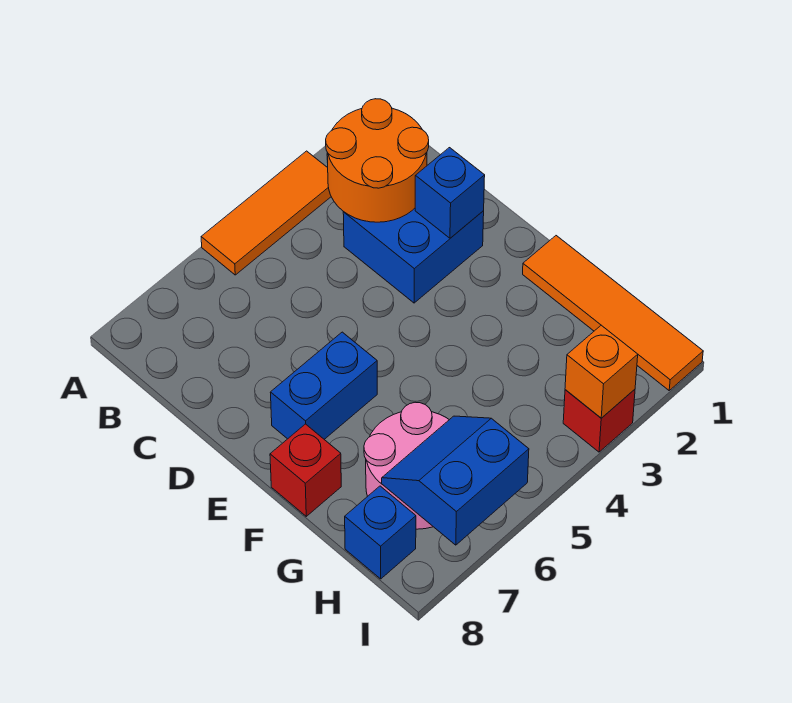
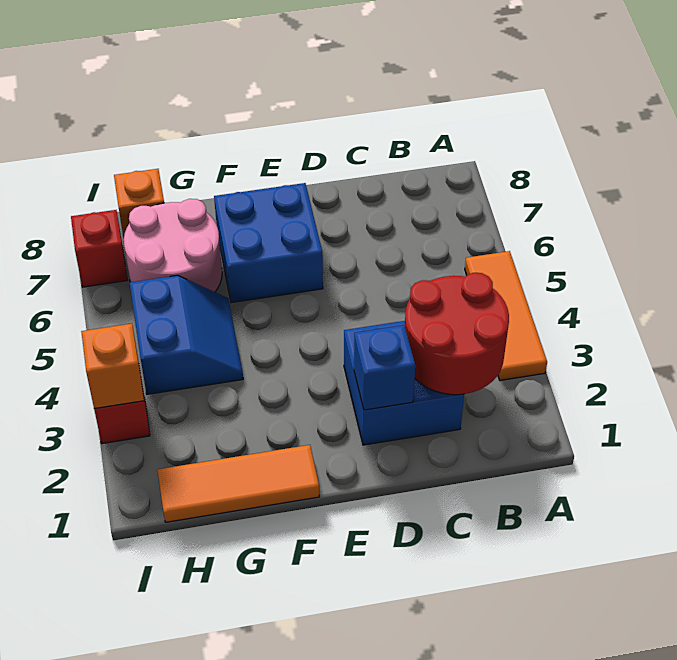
orange round brick B2:C3 level 2 -> red round brick B2:C3 level 2
blue brick E6:E7 level 1 -> blue brick E6:F7 level 1
orange tile F1:I1 level 1 -> orange tile F1:H1 level 1
red brick F8 level 1 -> red brick I7 level 1
blue slope H6:I7 level 2 top I -> blue slope G4:H5 level 1 top H
blue brick H8 level 1 -> orange brick H8 level 1

